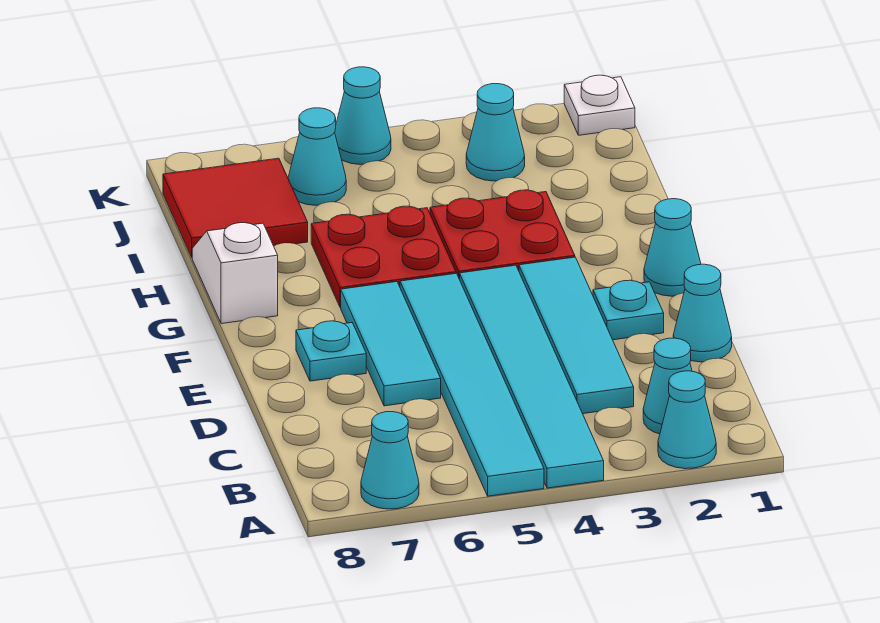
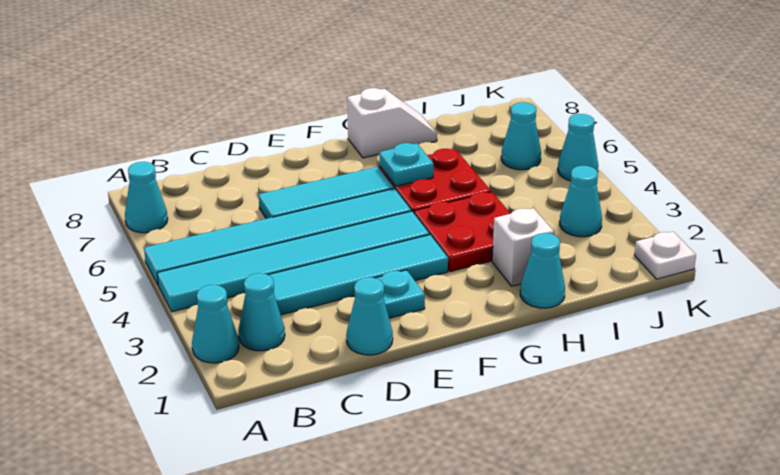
cyan plate E7 level 1 -> cyan plate G6 level 2
cyan cone F1 level 1 -> cyan cone H1 level 1
none -> white brick H2 level 1
red tile I7:J8 level 1 -> none

